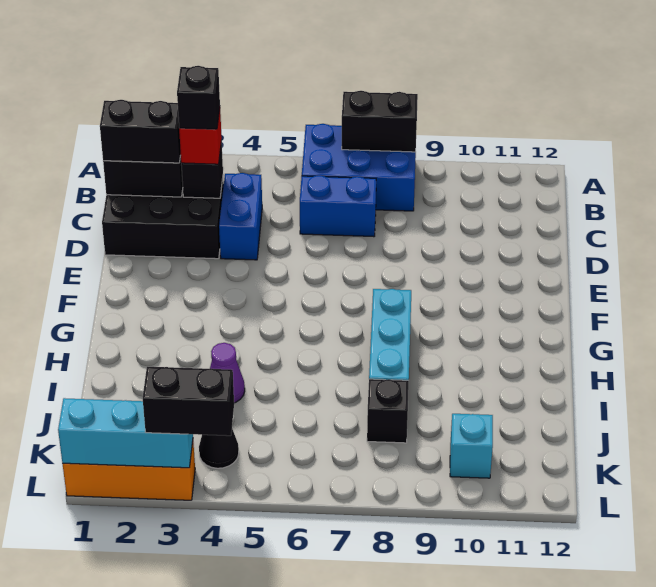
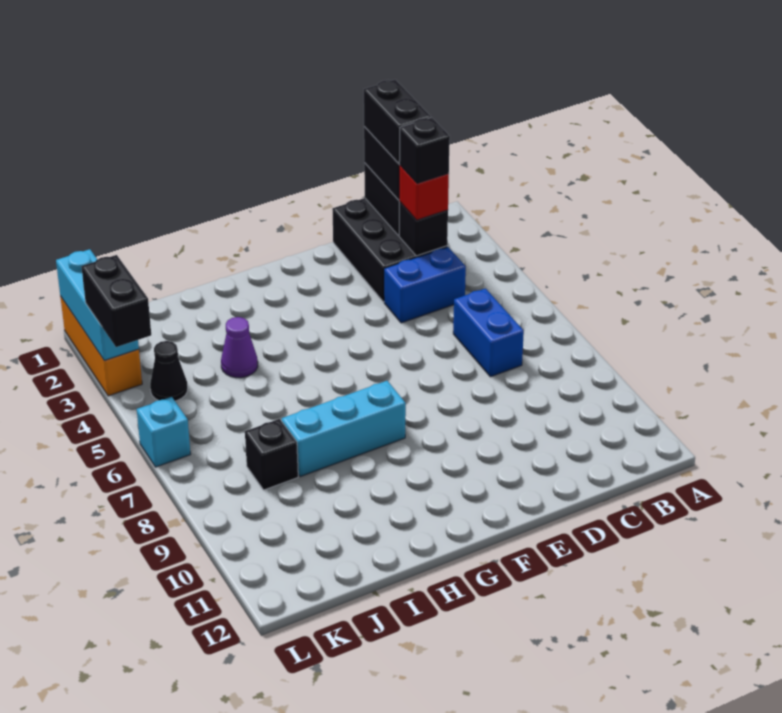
blue brick A6:B8 level 1 -> none
black brick A7:A8 level 2 -> black brick C1:C2 level 4
cyan brick K10 level 1 -> cyan brick L6 level 1

